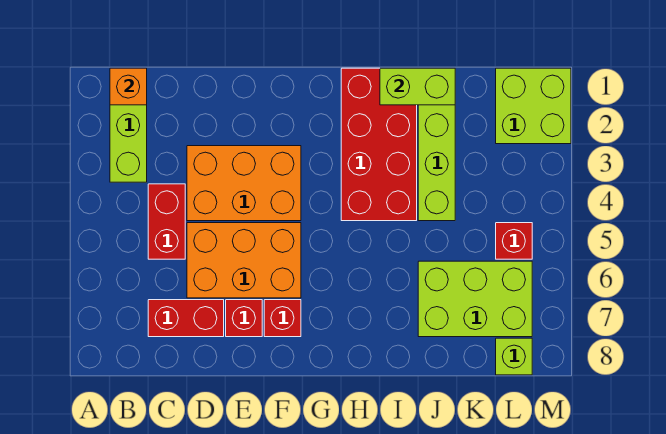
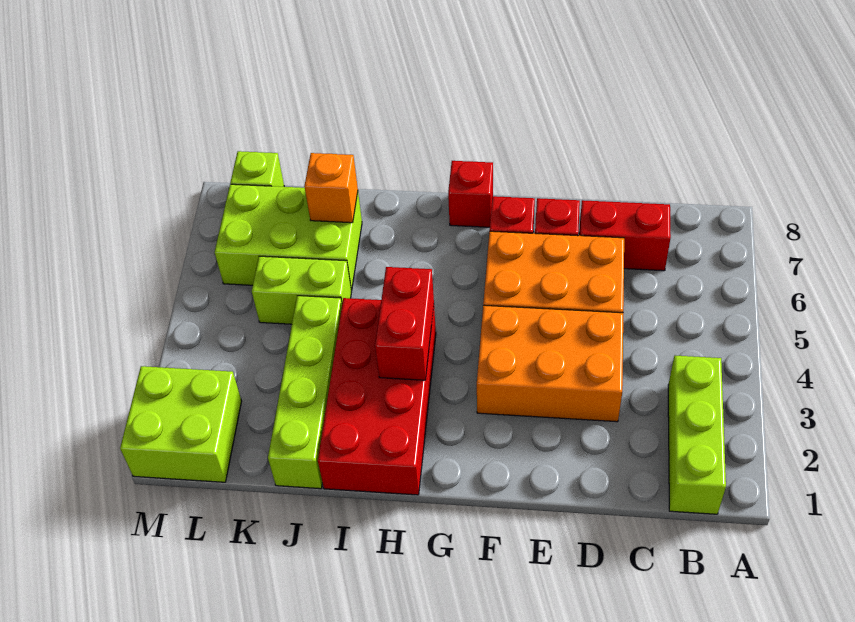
orange brick B1 level 2 -> orange brick J7 level 2
red brick C4:C5 level 1 -> red brick H3:H4 level 2
lime brick I1:J1 level 2 -> lime brick J5:K5 level 1
red brick L5 level 1 -> red brick G8 level 1

